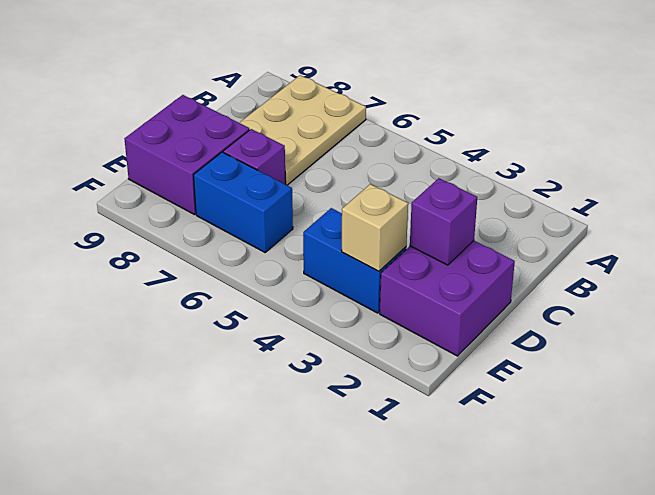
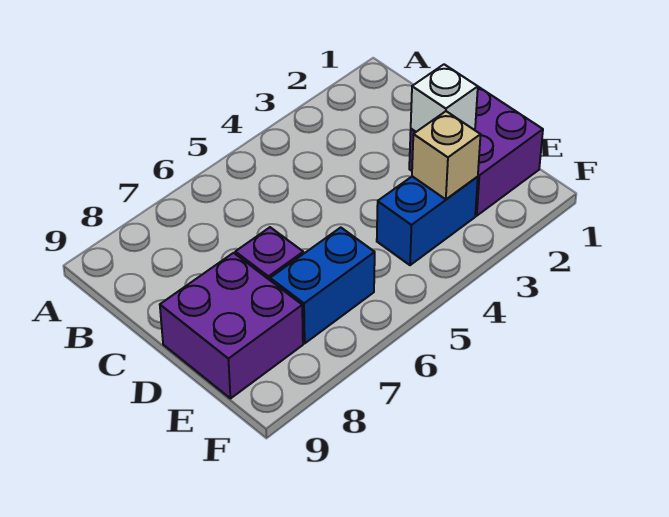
tan plate A7:C8 level 1 -> none
purple brick D2 level 2 -> white brick D2 level 2

